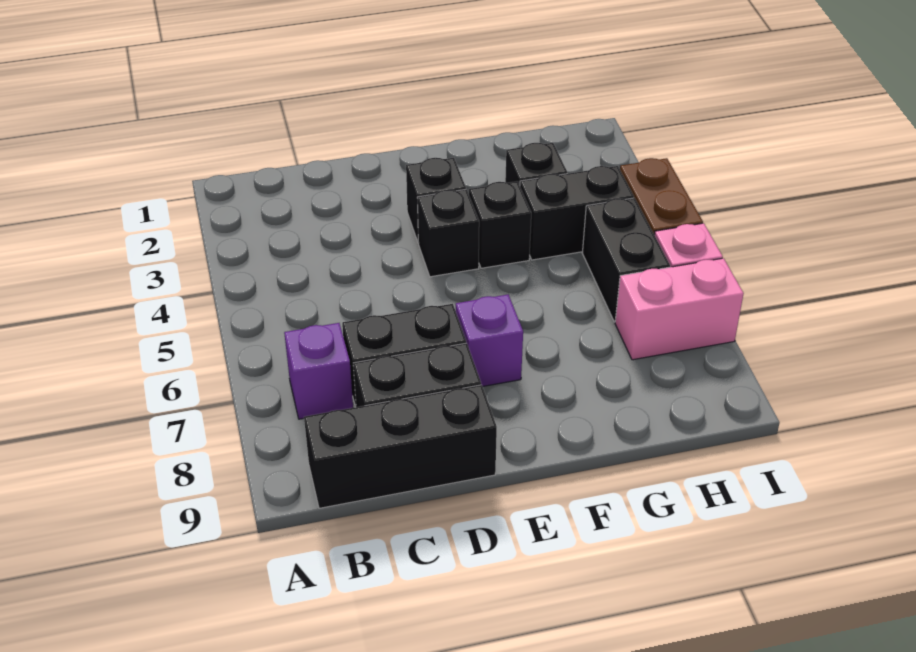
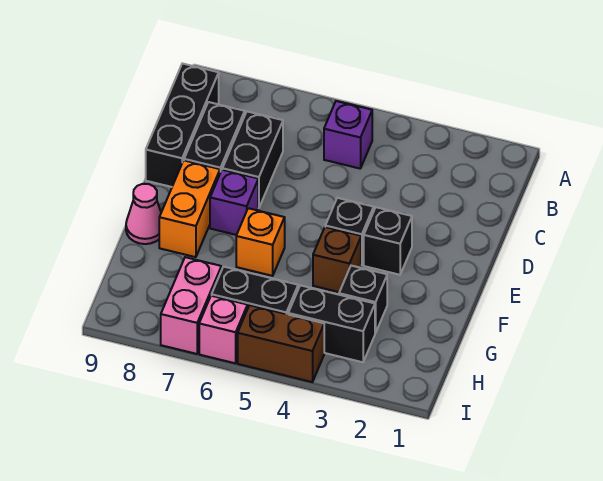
purple brick B7 level 1 -> purple brick B5 level 1
none -> orange brick E8:F8 level 1
black brick F4 level 1 -> brown brick F4 level 1
none -> orange brick F6 level 1
none -> pink cone F9 level 1
black brick G4:H4 level 1 -> black brick H3:H4 level 1

